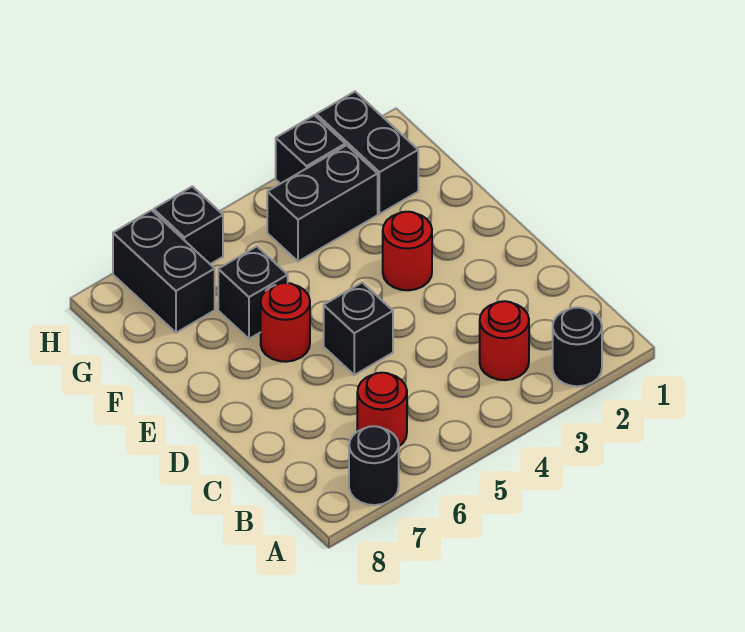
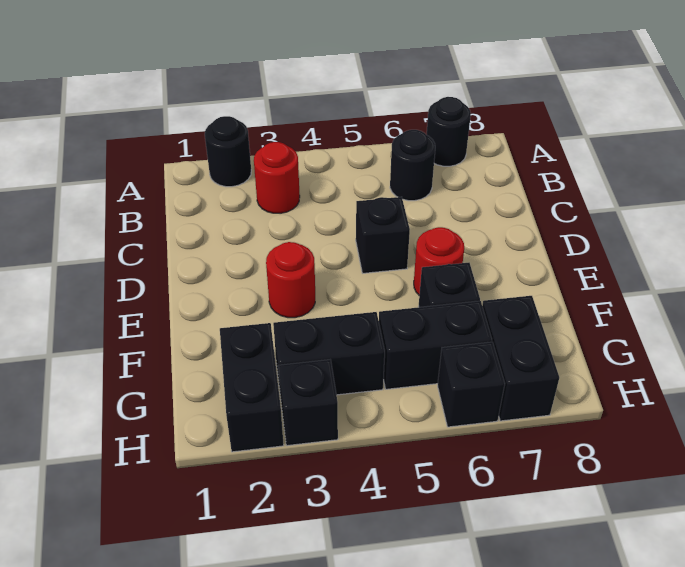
red round brick B6 level 1 -> black round brick B6 level 1
none -> black brick G5:G6 level 1

